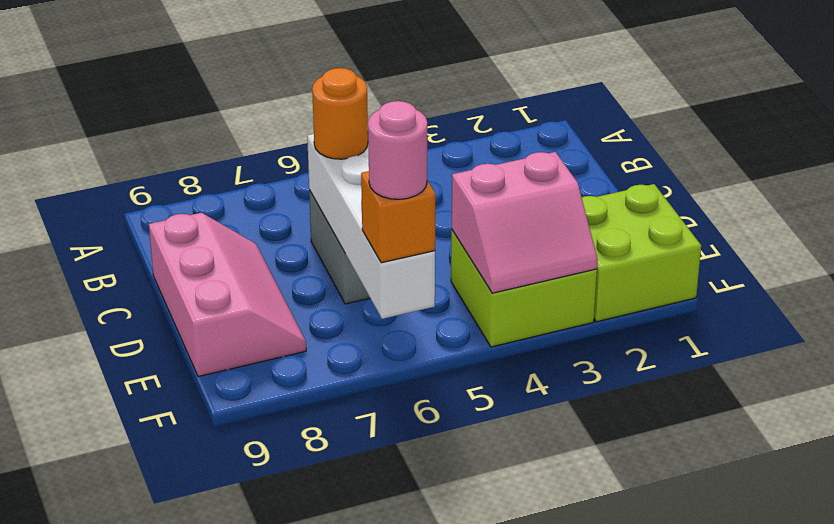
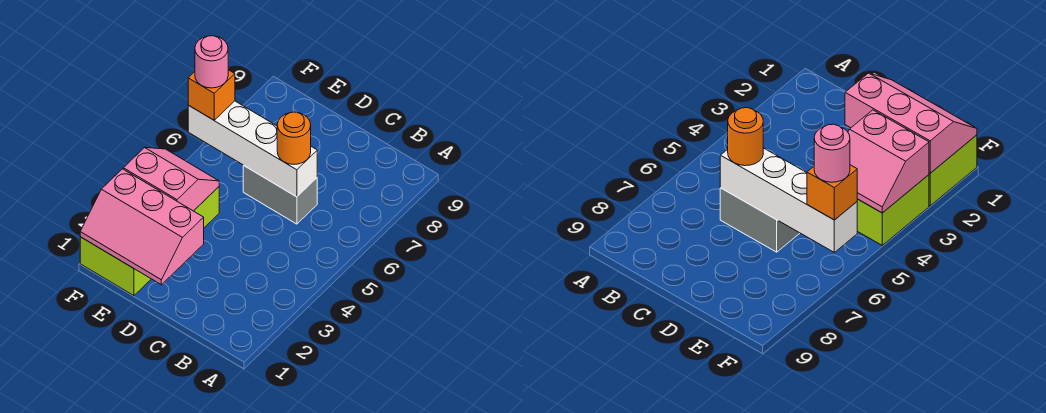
pink slope C8:E9 level 1 top 9 -> pink slope D1:F2 level 2 top 2
pink slope E3:F4 level 2 top E -> pink slope E3:F4 level 2 top 3

